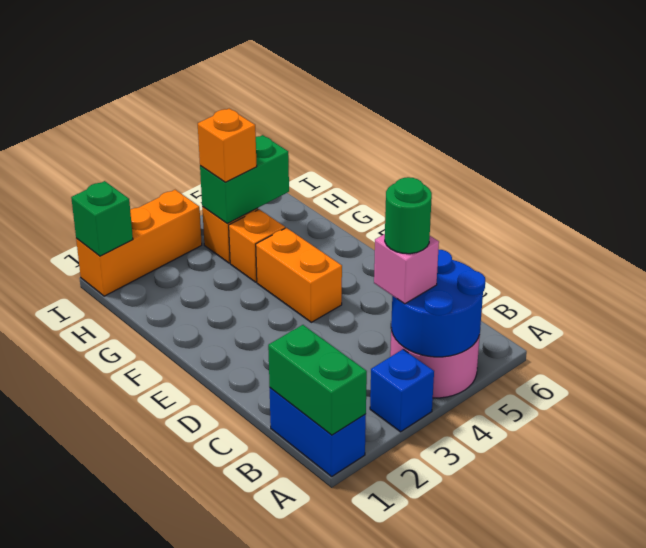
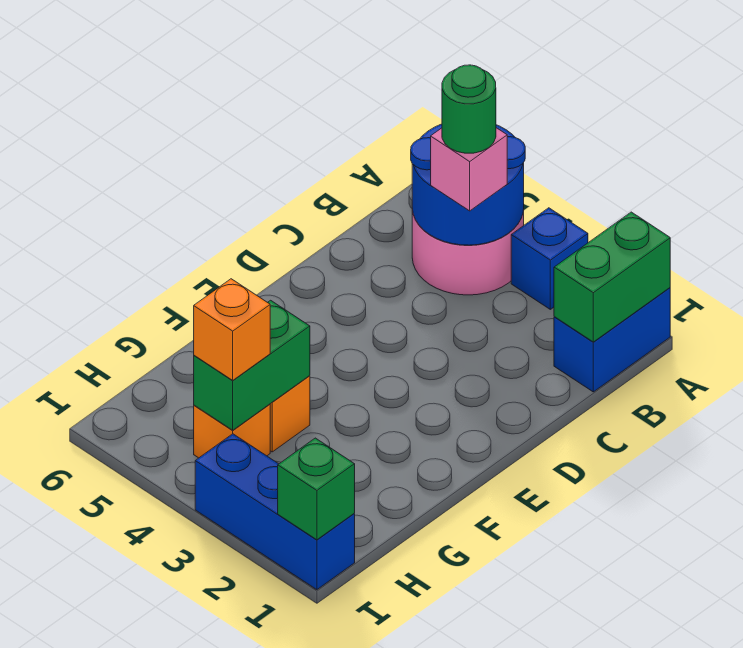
orange brick E4:F4 level 1 -> none
green brick H4:H5 level 2 -> green brick G4:H4 level 2
orange brick I1:I3 level 1 -> blue brick I1:I3 level 1

